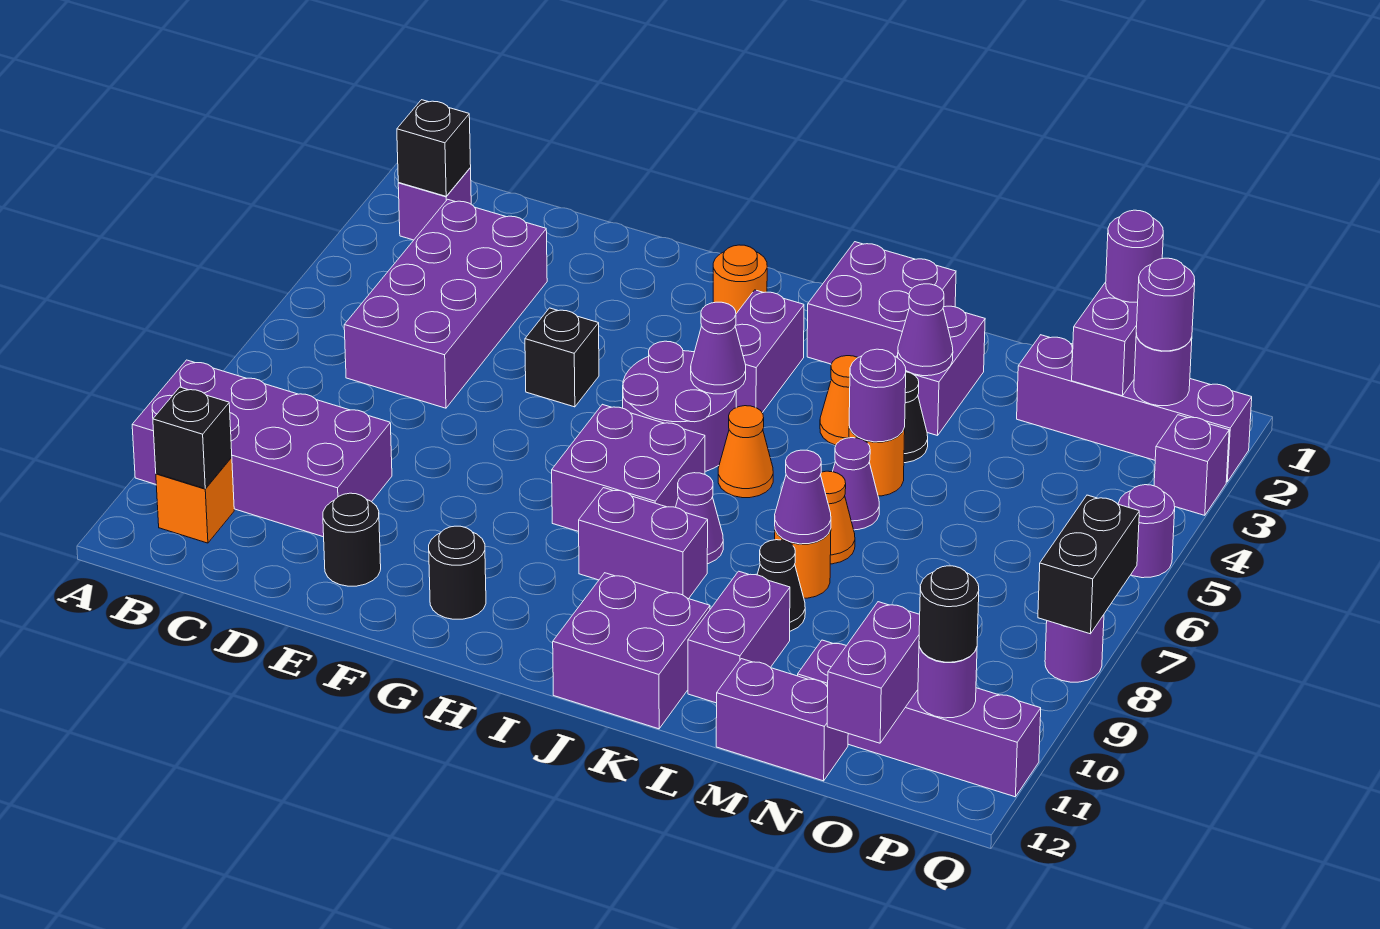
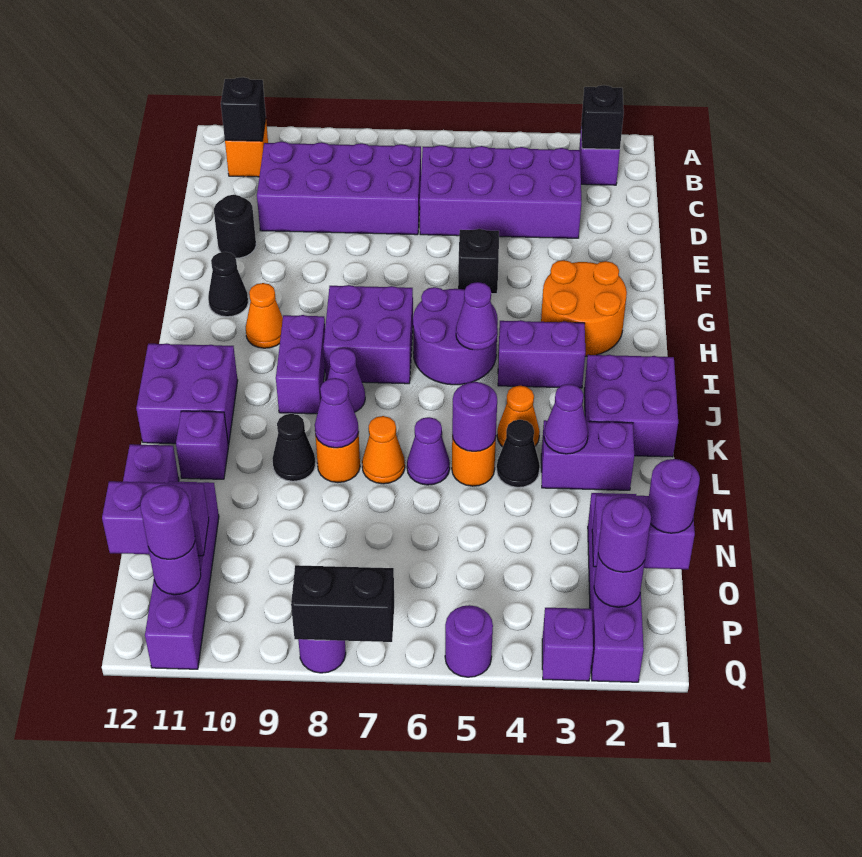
purple brick A9:D10 level 1 -> purple brick C7:D10 level 1
black round brick G11 level 1 -> black cone G11 level 1
orange round brick H2 level 1 -> orange round brick G2:H3 level 1
orange cone J6 level 1 -> orange cone H10 level 1
purple brick L10:L11 level 1 -> purple brick L11 level 1
black round brick P11 level 3 -> purple round brick P11 level 3

